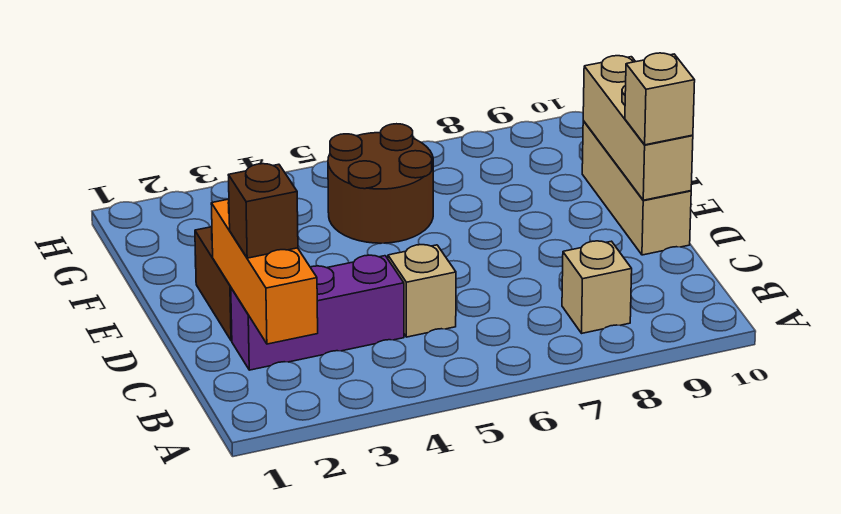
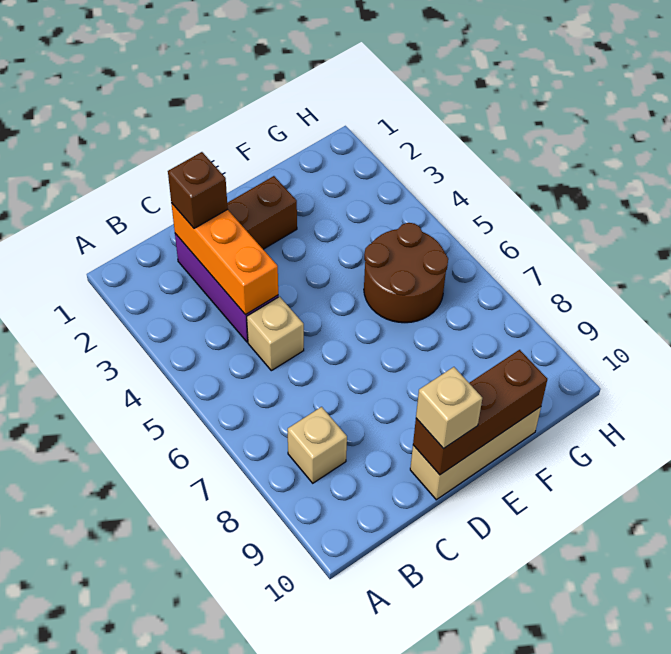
orange brick B2:D2 level 2 -> orange brick C2:C4 level 2
tan brick D10:F10 level 2 -> brown brick D10:F10 level 2

